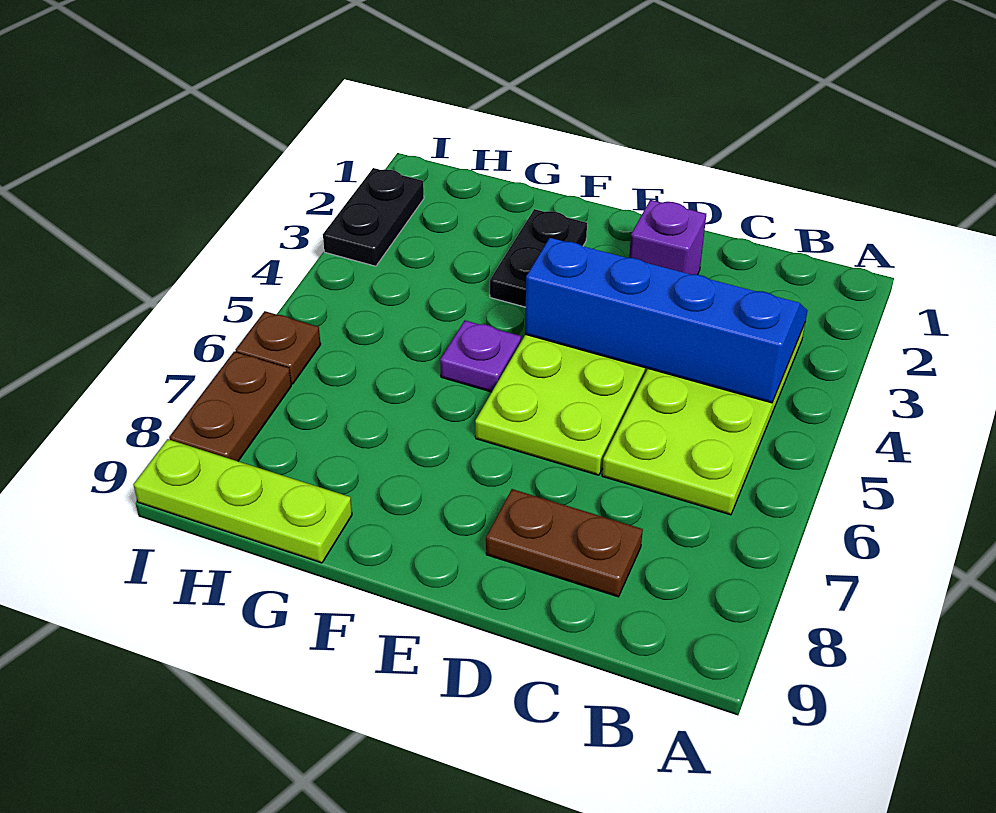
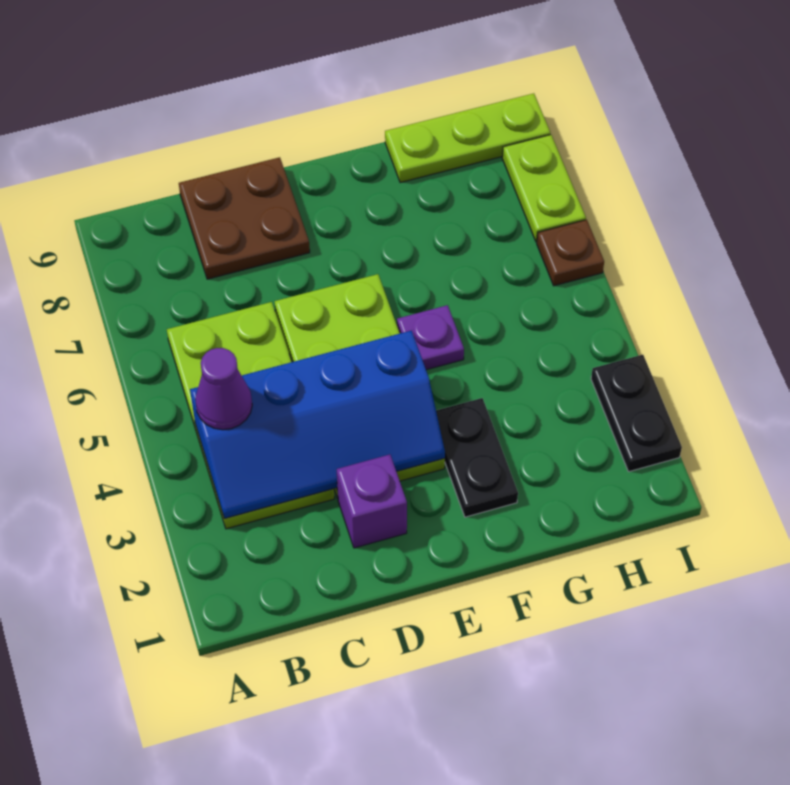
none -> purple cone B4 level 3
brown plate C8:D8 level 1 -> brown plate C8:D9 level 1
brown plate I7:I8 level 1 -> lime plate I7:I8 level 1

